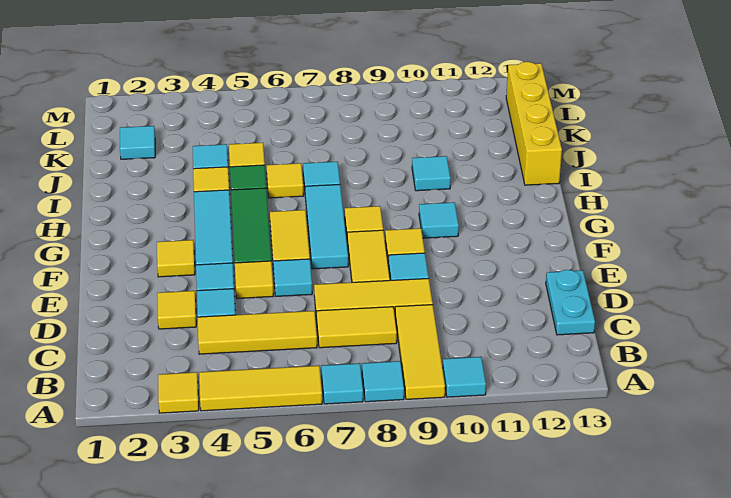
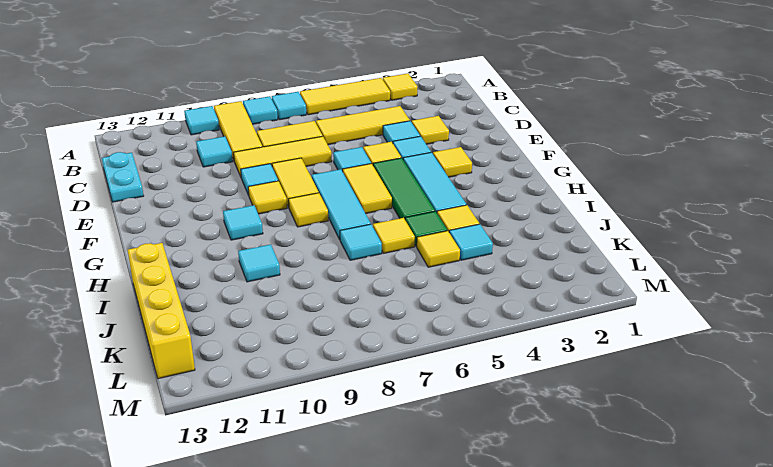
cyan tile K2 level 1 -> cyan tile C10 level 1

